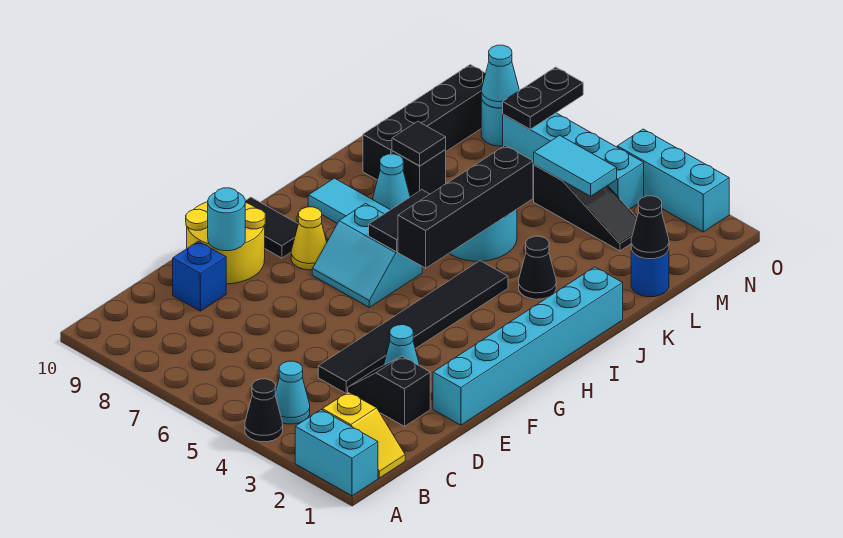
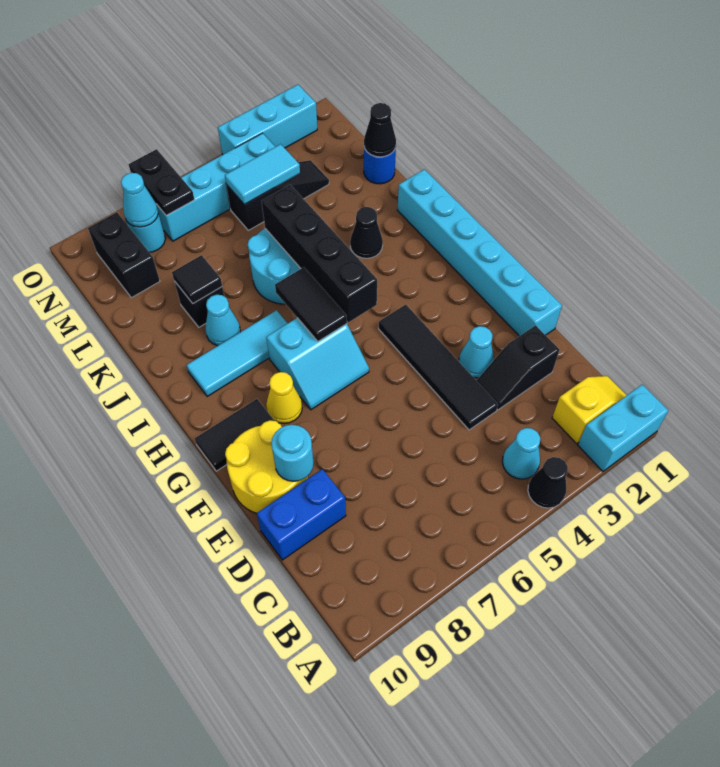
black tile D4:I4 level 1 -> black tile D4:G4 level 1
blue brick D9 level 1 -> blue brick D9:D10 level 1
black brick K9:N9 level 1 -> black brick M9:N9 level 1

